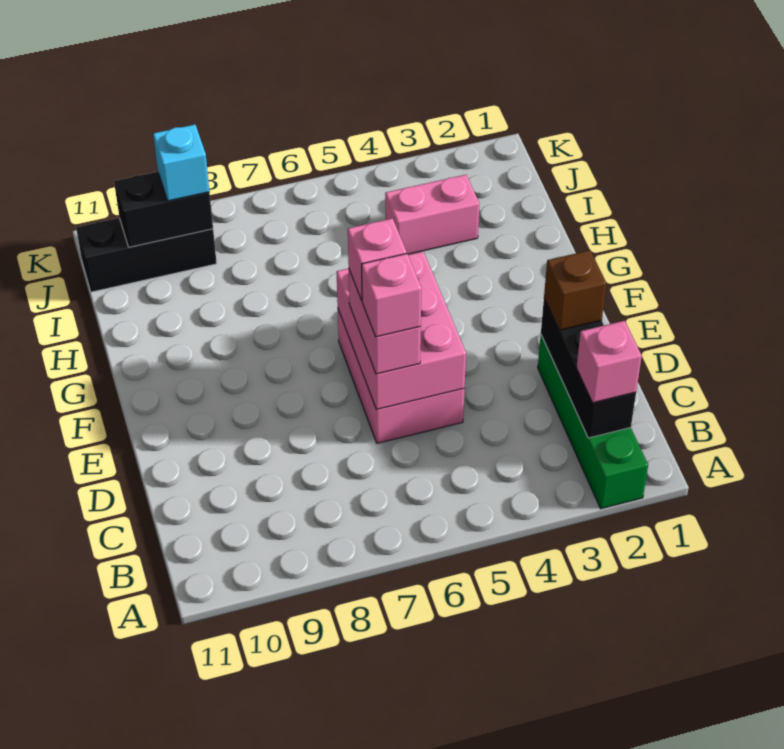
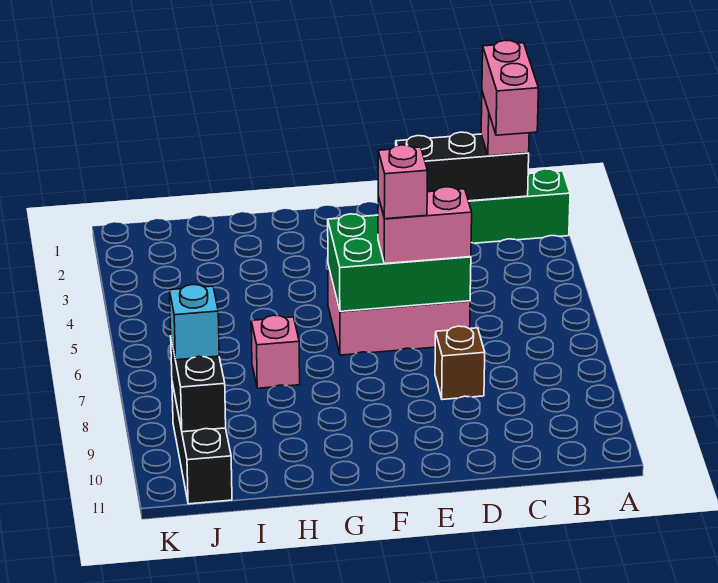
brown brick D2 level 3 -> brown brick D8 level 1
pink brick D5:F6 level 2 -> green brick D5:F6 level 2
pink brick D6 level 4 -> pink brick H7 level 1
pink brick I3:I4 level 1 -> pink brick B2:B3 level 4

